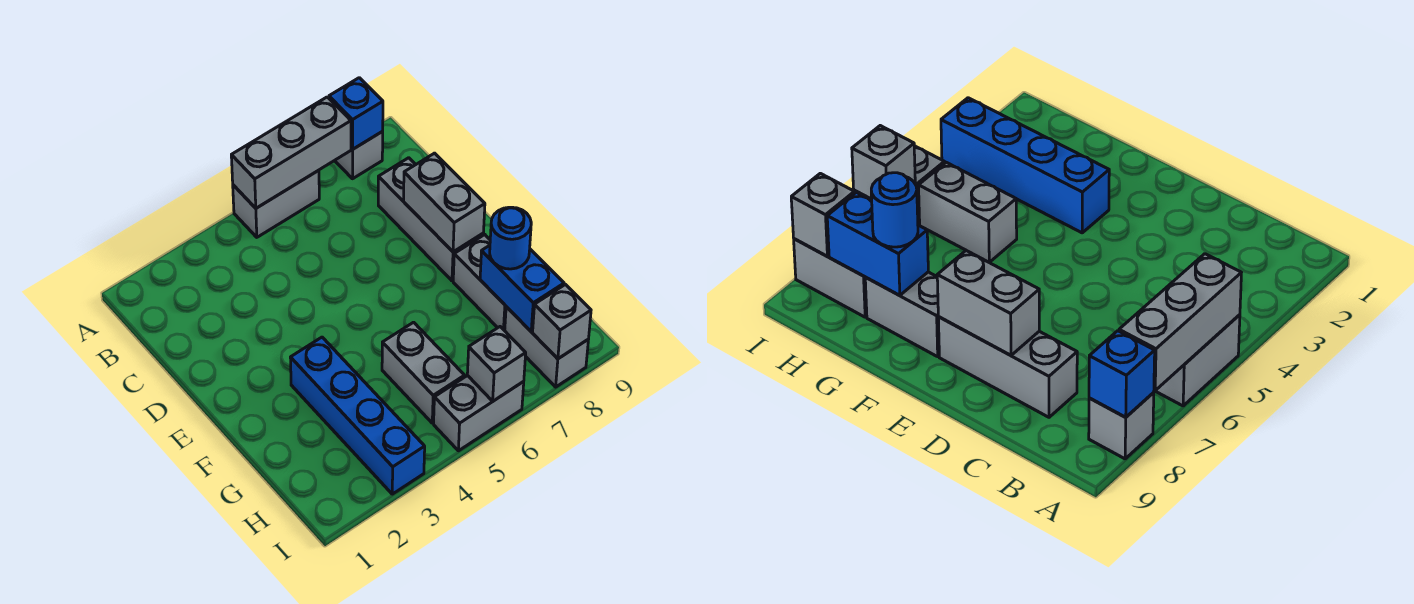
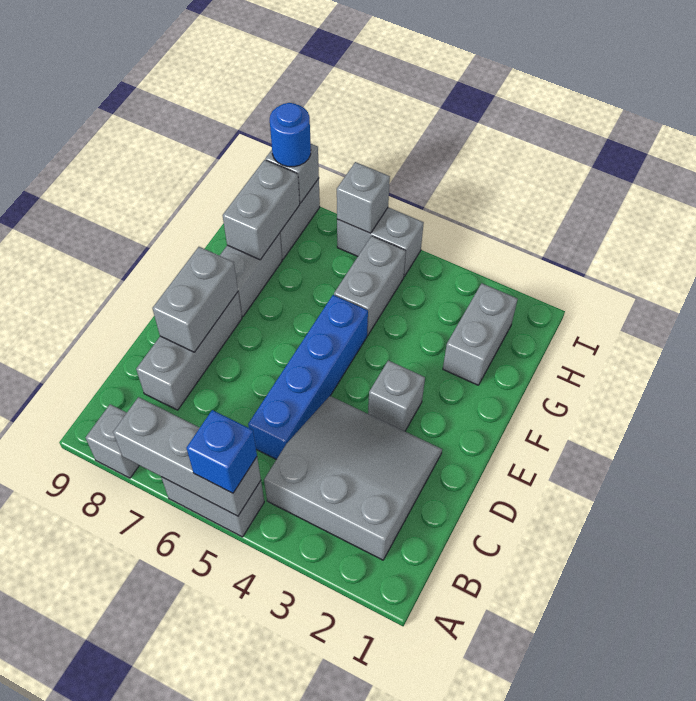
blue brick A8 level 2 -> blue brick A5 level 3
none -> grey slope B2:D4 level 1 top B
none -> grey brick E3 level 1
blue brick F3:I3 level 1 -> blue brick C5:F5 level 1
none -> grey brick G2:H2 level 1
blue brick G8:H8 level 2 -> grey brick G8:H8 level 2
blue round brick G8 level 3 -> blue round brick I8 level 3

